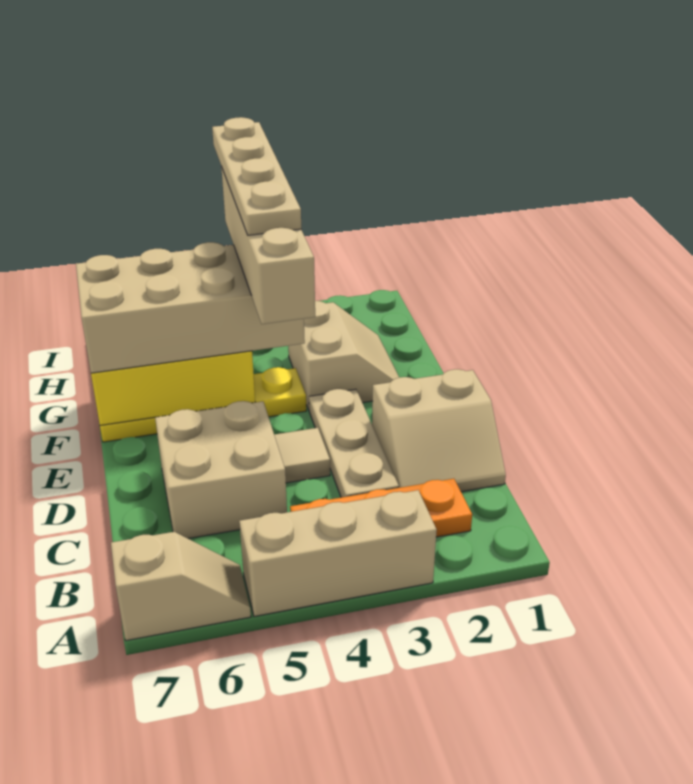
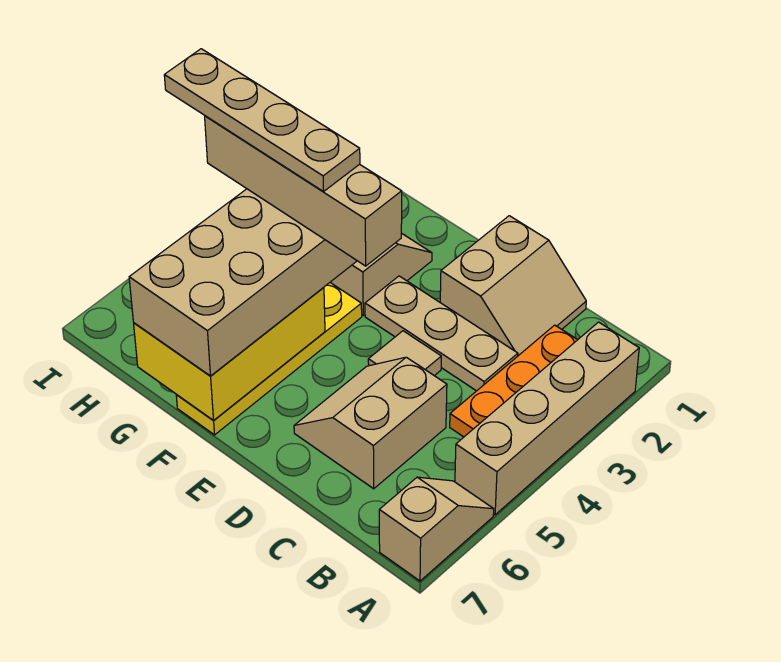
tan brick A3:A5 level 1 -> tan brick A2:A5 level 1
tan brick C5:D6 level 1 -> tan slope C5:D6 level 1 top C

